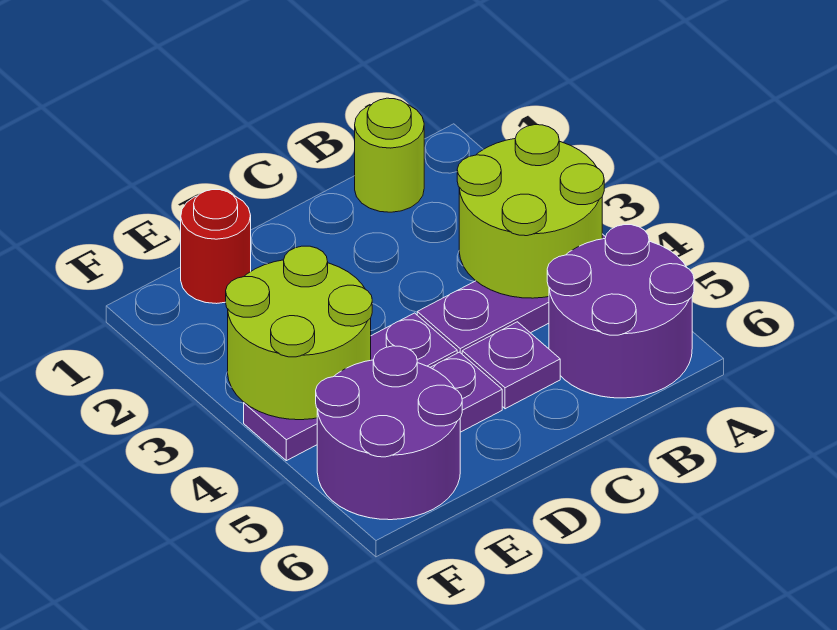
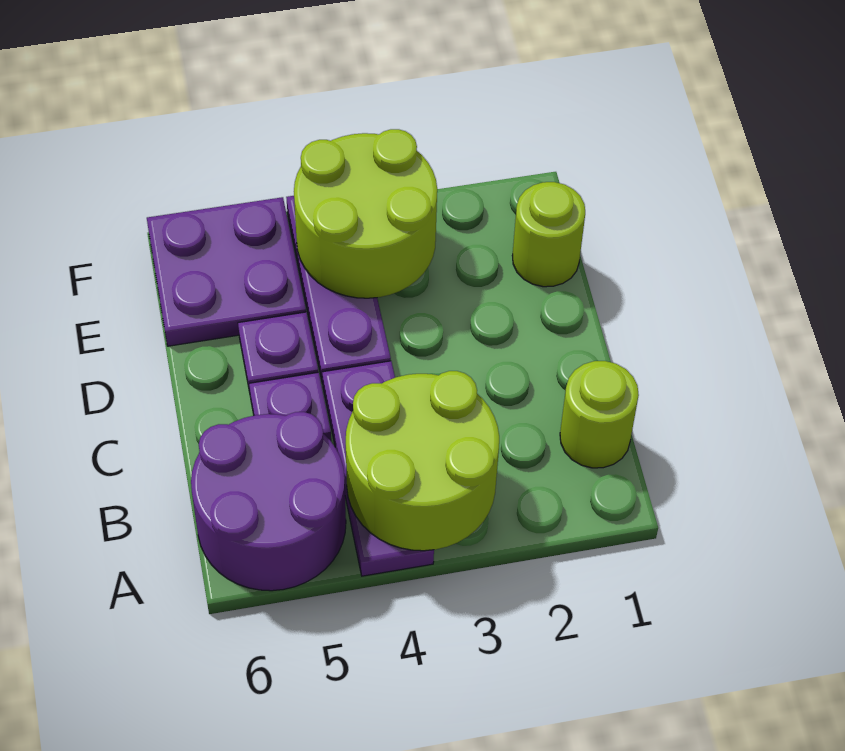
red round brick E1 level 1 -> lime round brick E1 level 1
purple round brick E5:F6 level 1 -> purple plate E5:F6 level 1

